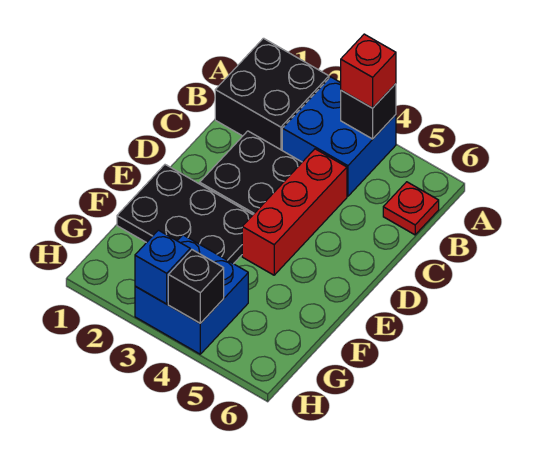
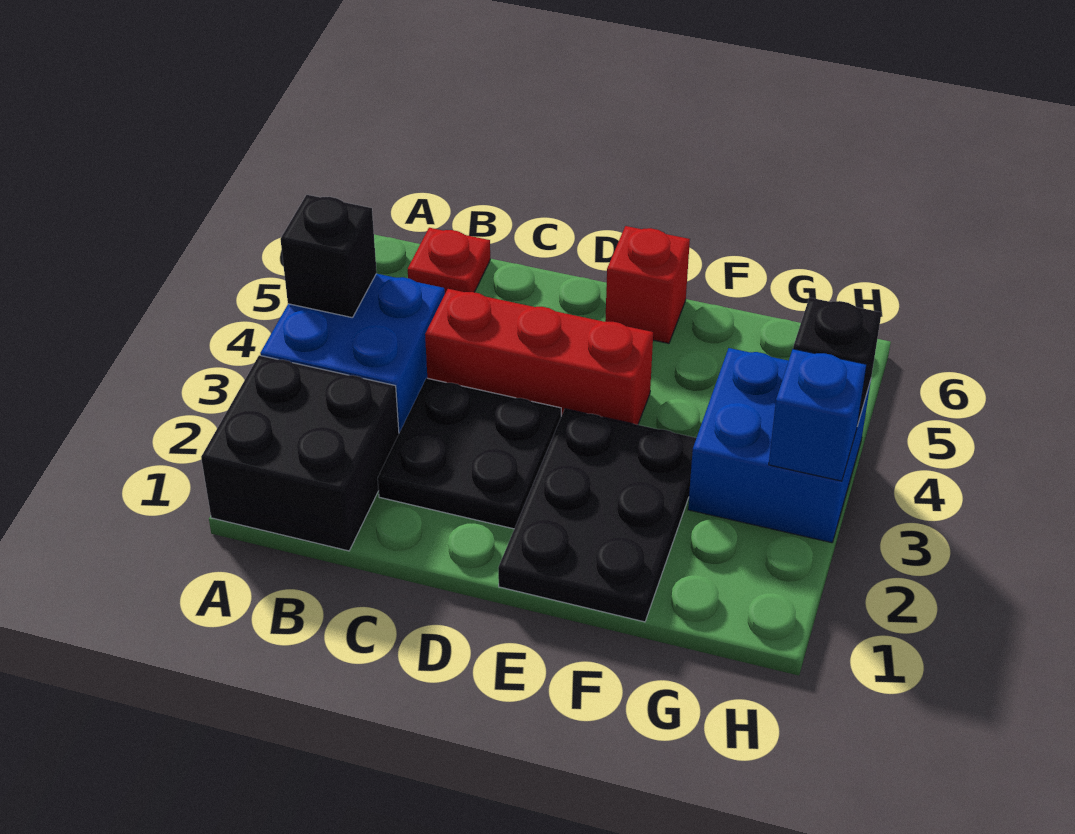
red brick A4 level 3 -> red brick E6 level 1

